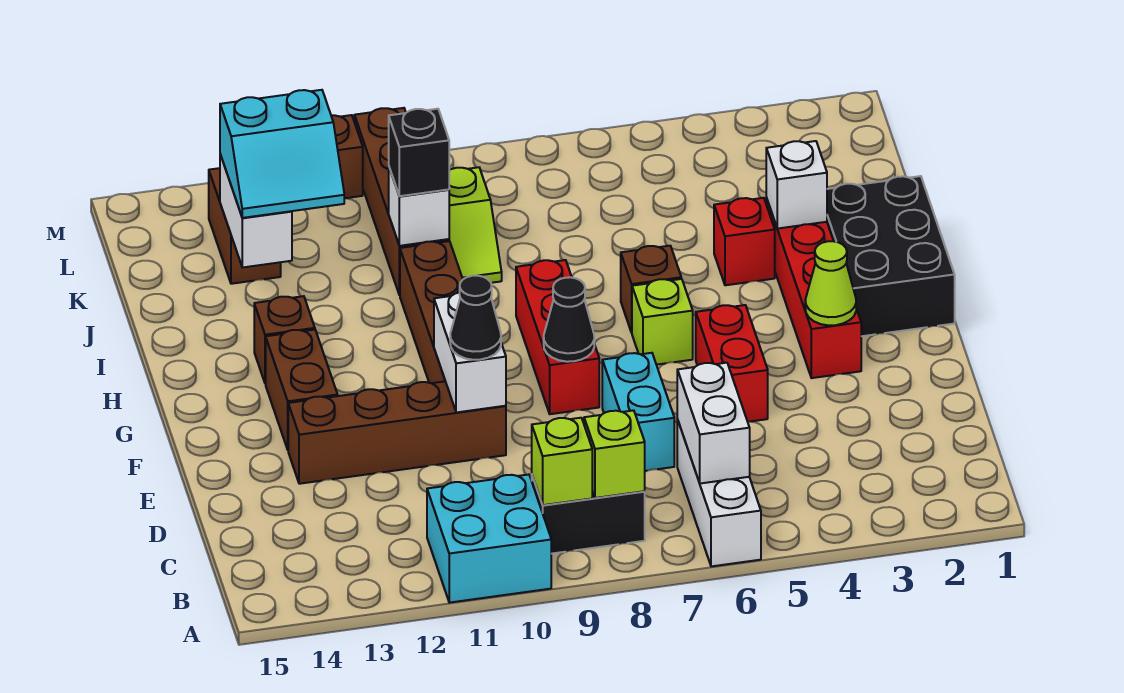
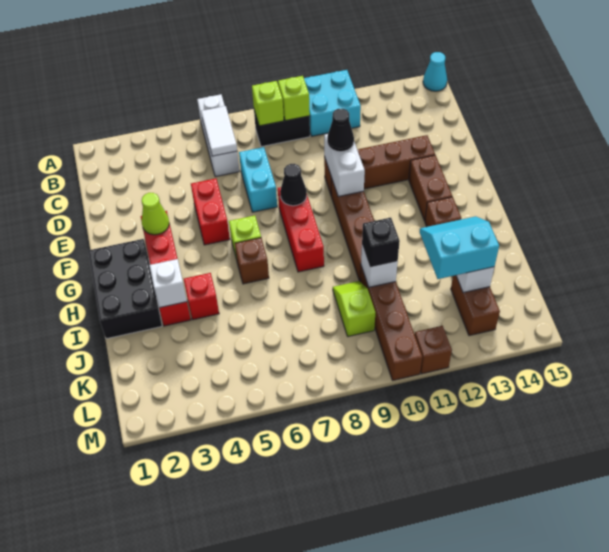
none -> cyan cone A15 level 1
white brick B6:C6 level 2 -> white tile B6:C6 level 2

